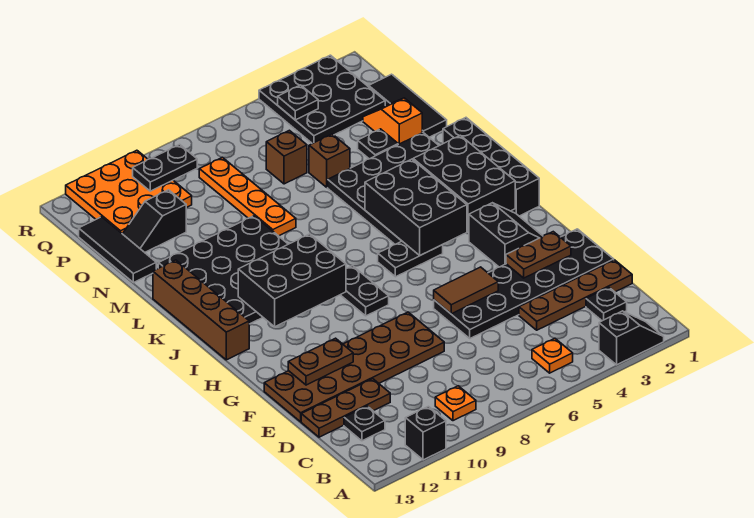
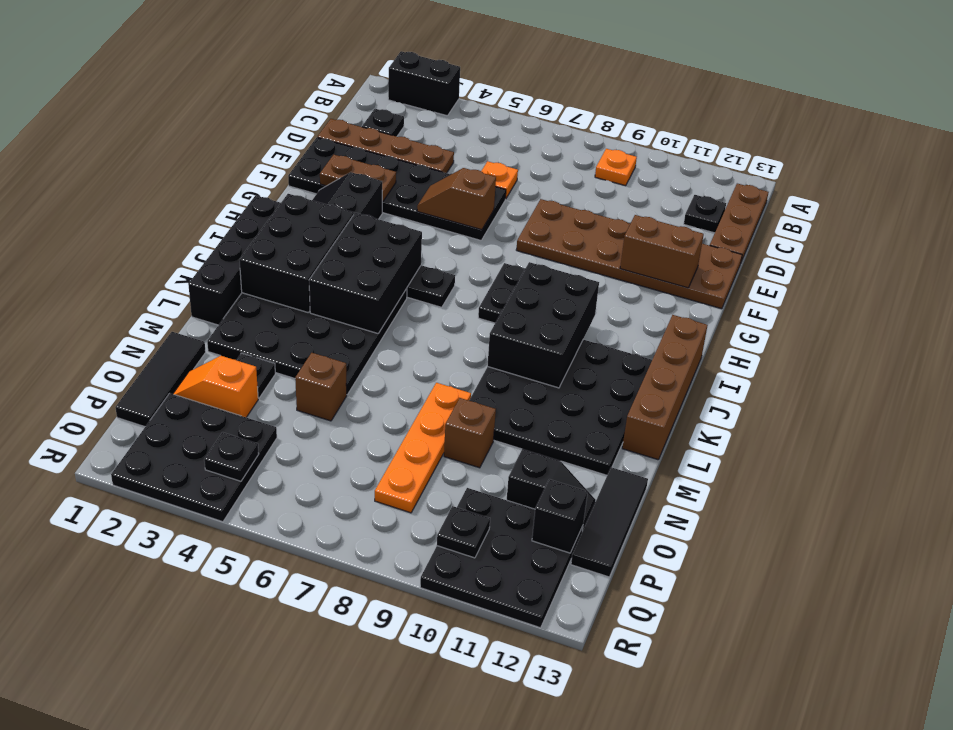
black slope A2:A3 level 1 top 3 -> black brick A2:A3 level 1
black brick A11 level 1 -> black brick P12 level 2
orange plate B5 level 1 -> orange plate D6 level 1
brown plate D11:D13 level 1 -> brown plate B13:D13 level 1
brown tile F5:F6 level 2 -> brown slope F5:F6 level 2 top 6
brown plate F11:F12 level 2 -> brown brick F11:F12 level 2
black brick I9:J11 level 2 -> black brick I9:K10 level 2
orange slope N2:O2 level 1 top N -> orange slope O2:O3 level 1 top 3
brown brick O6 level 1 -> brown brick N9 level 1
orange plate P10:R12 level 1 -> black plate P10:R12 level 1
black plate Q9:Q10 level 2 -> black plate Q10 level 2

